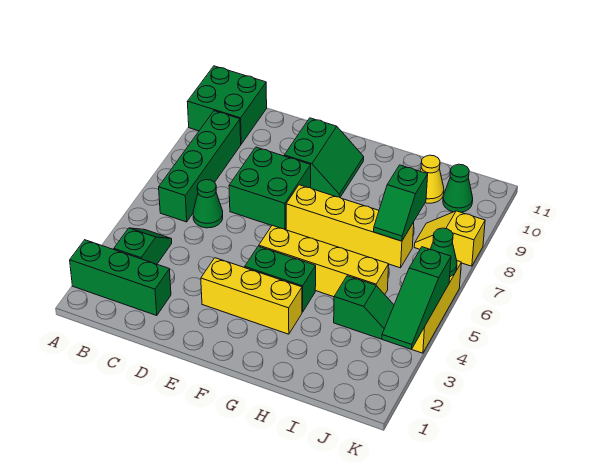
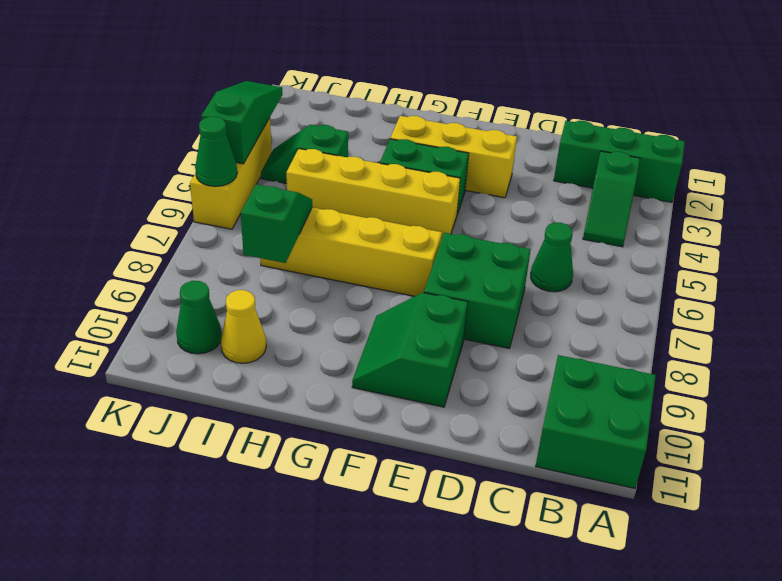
green brick B6:B9 level 1 -> none
yellow slope J8:K8 level 1 top K -> none

